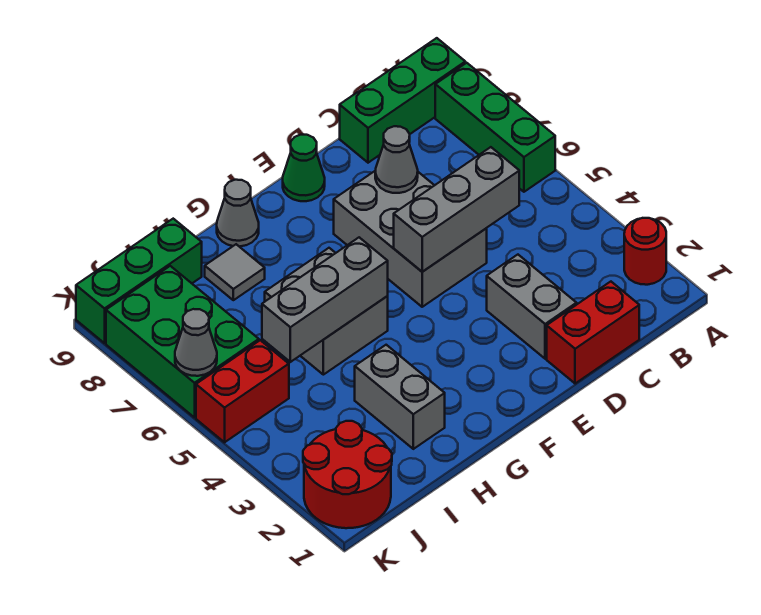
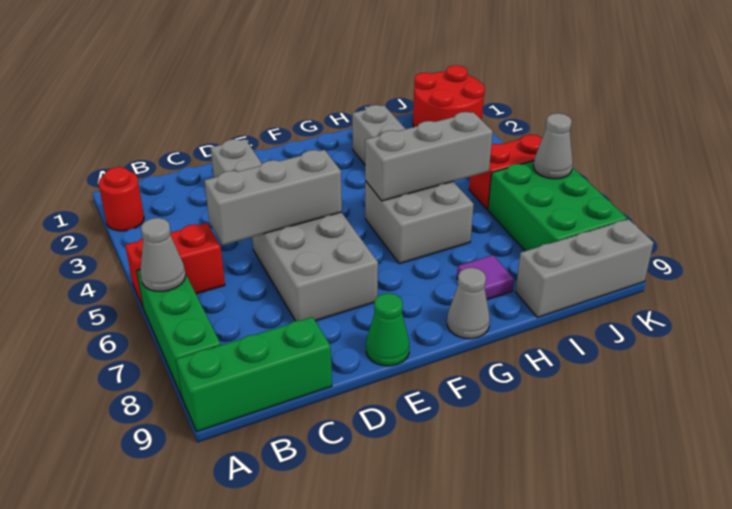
red brick C1:D1 level 1 -> red brick A5:B5 level 1
grey cone D7 level 2 -> grey cone A6 level 2
grey tile H8 level 1 -> purple tile H8 level 1
green brick I9:K9 level 1 -> grey brick I9:K9 level 1

